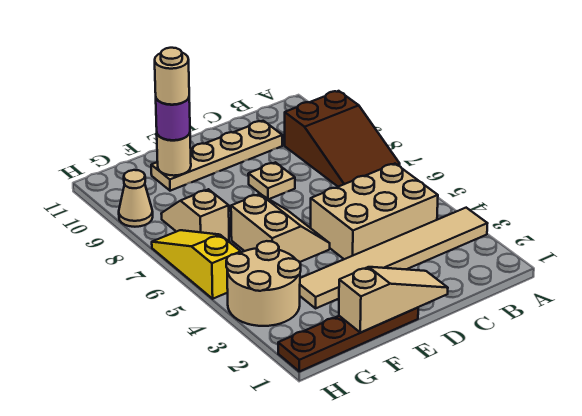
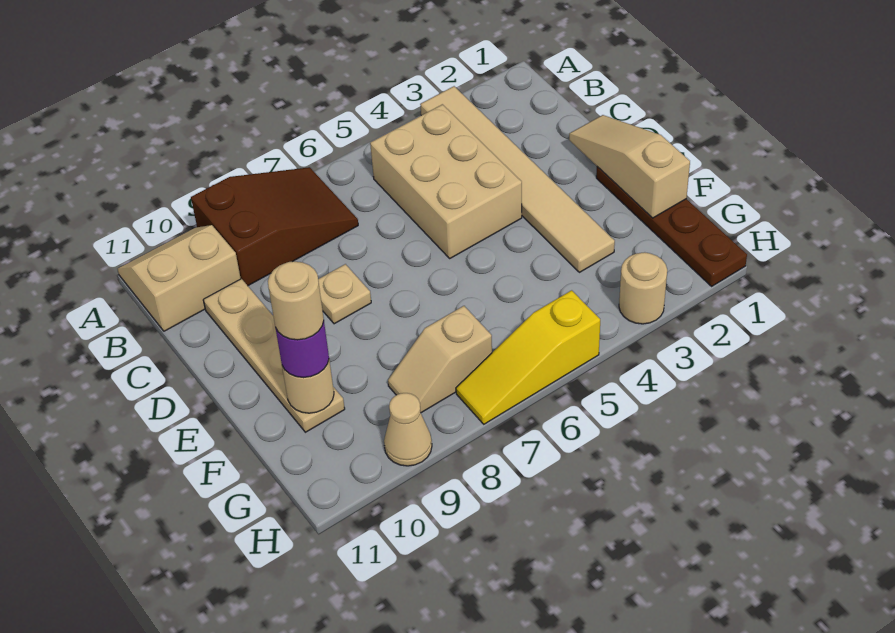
tan slope E5:F6 level 1 top F -> tan slope A10:B11 level 1 top B
tan round brick G3:H4 level 1 -> tan round brick H3 level 1

